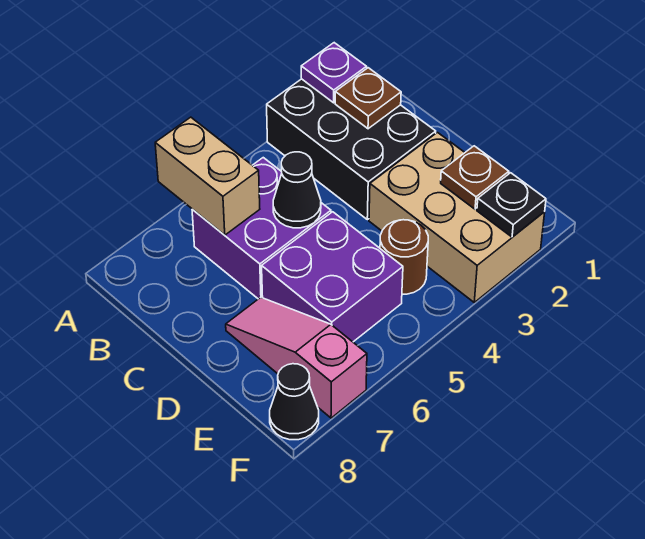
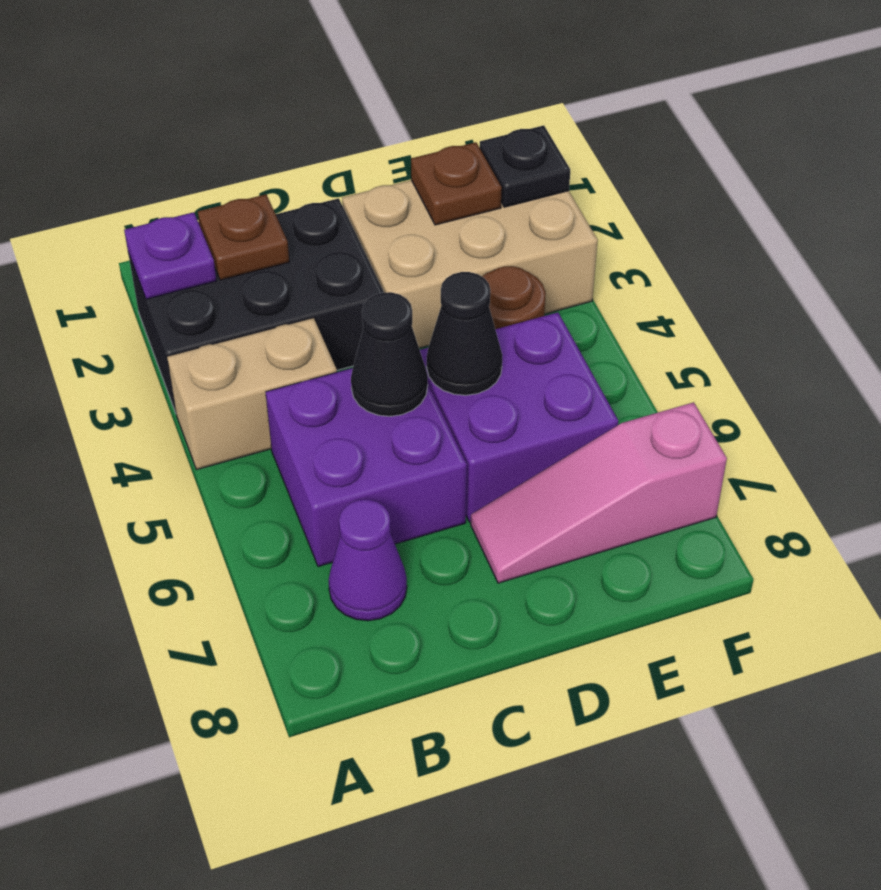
tan brick A6:B6 level 2 -> tan brick A4:B4 level 1
none -> purple cone B7 level 1
black cone F8 level 1 -> black cone D5 level 2

